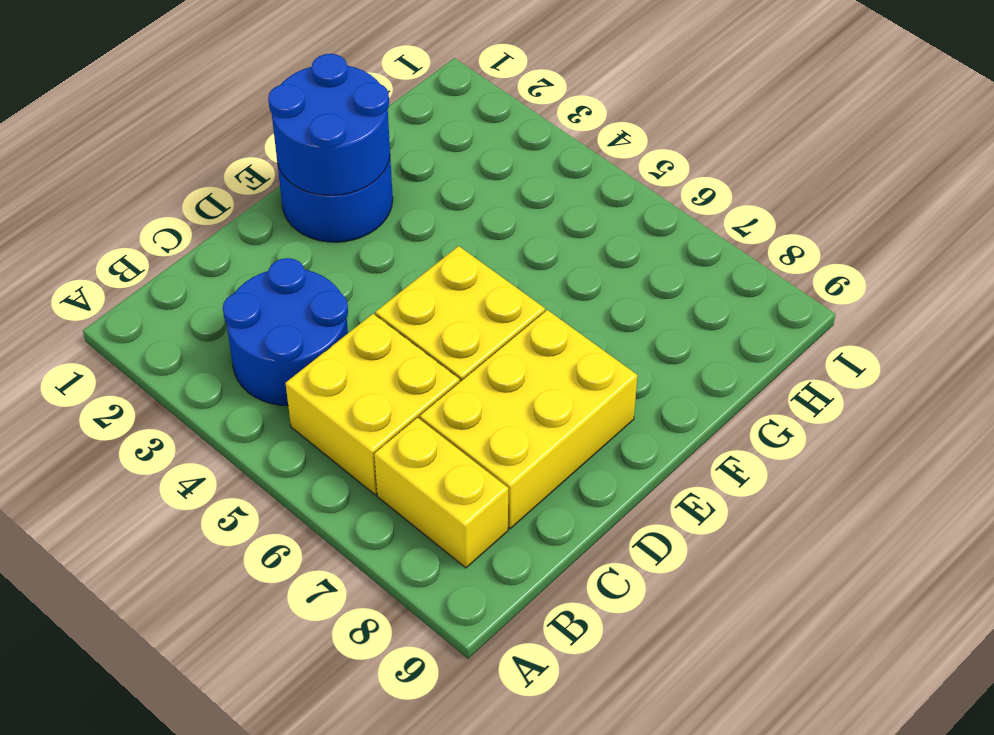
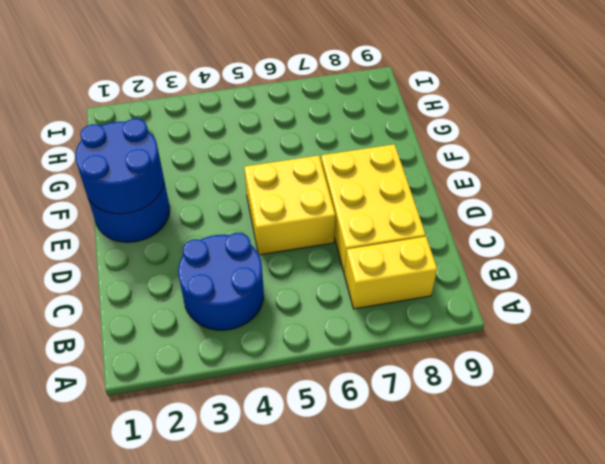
yellow brick B5:C6 level 1 -> none

